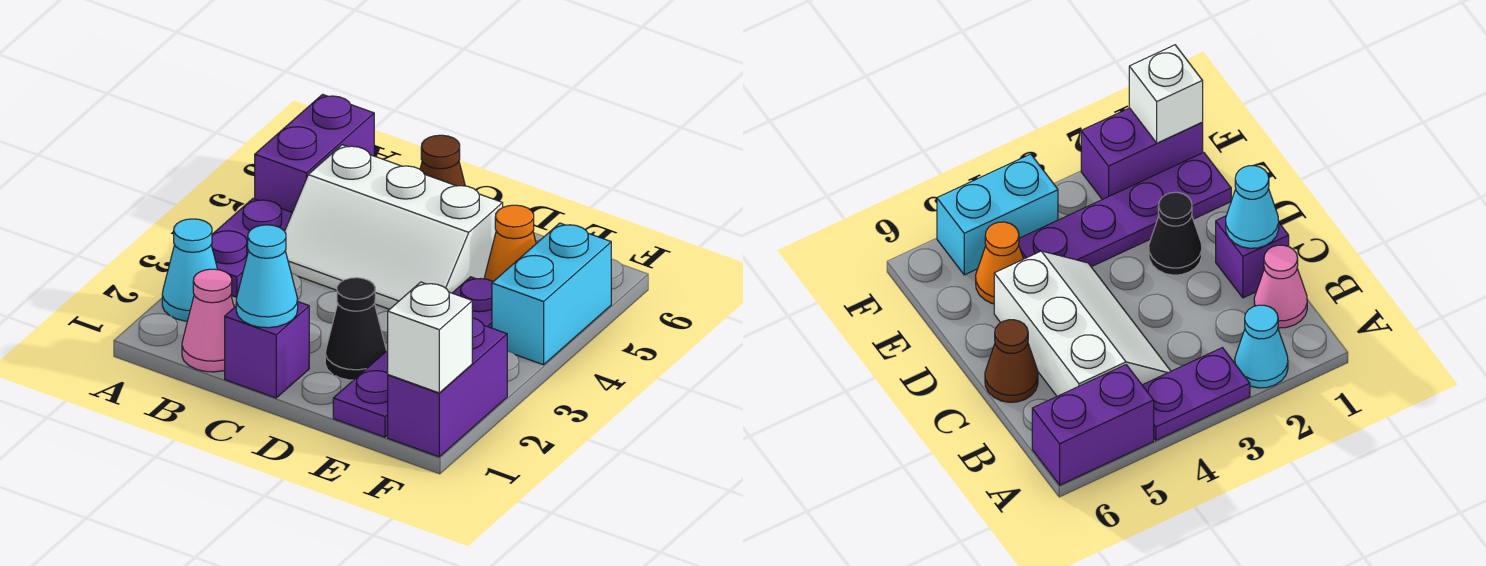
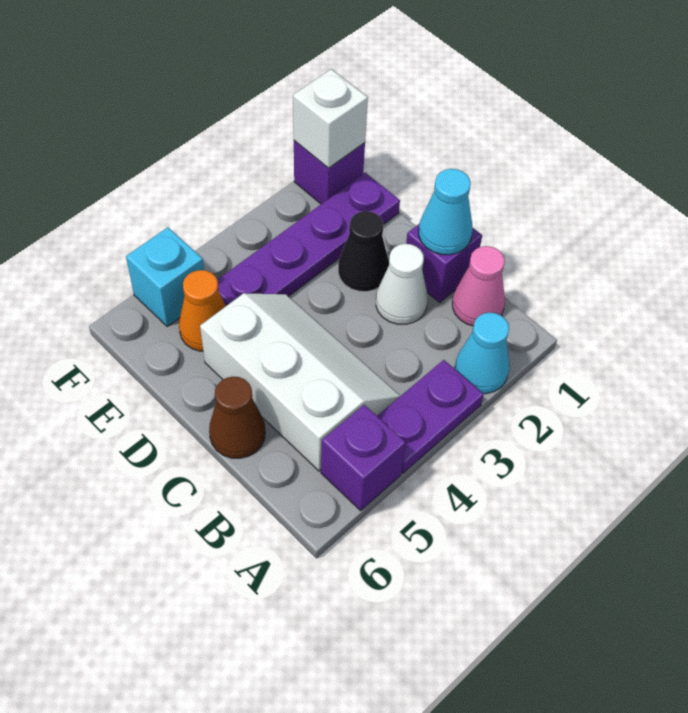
purple brick A5:A6 level 1 -> purple brick A5 level 1
none -> white cone C2 level 1
purple brick F1:F2 level 1 -> purple brick F1 level 1
cyan brick F4:F5 level 1 -> cyan brick F5 level 1

